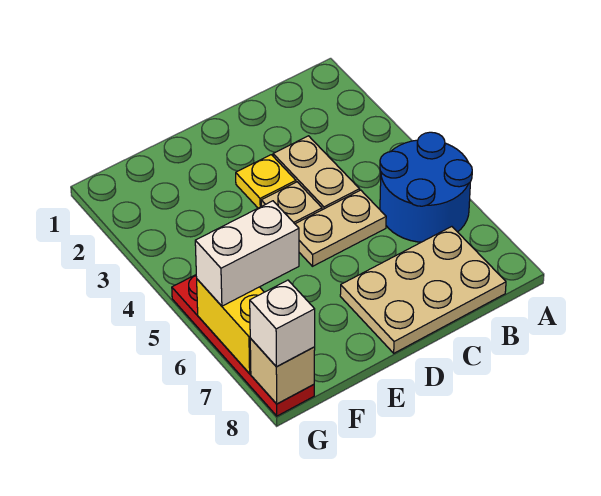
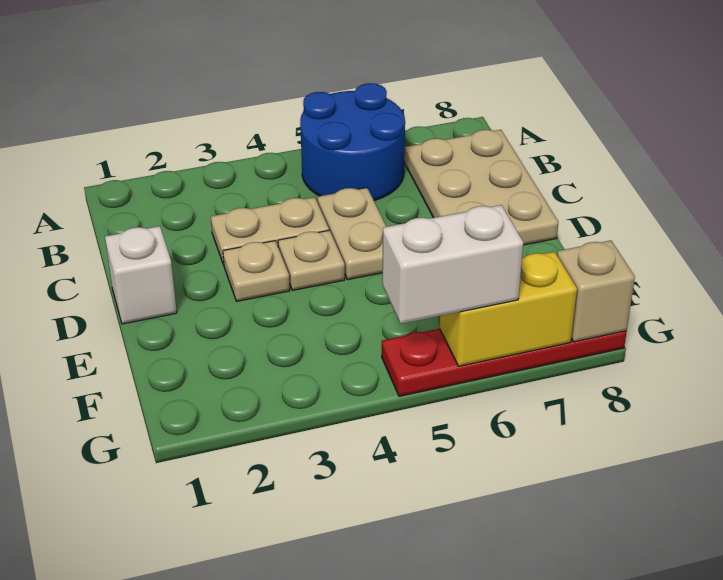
yellow plate D3 level 1 -> tan plate D3 level 1
white brick F6:G6 level 3 -> white brick G5:G6 level 3
white brick G8 level 3 -> white brick D1 level 1

